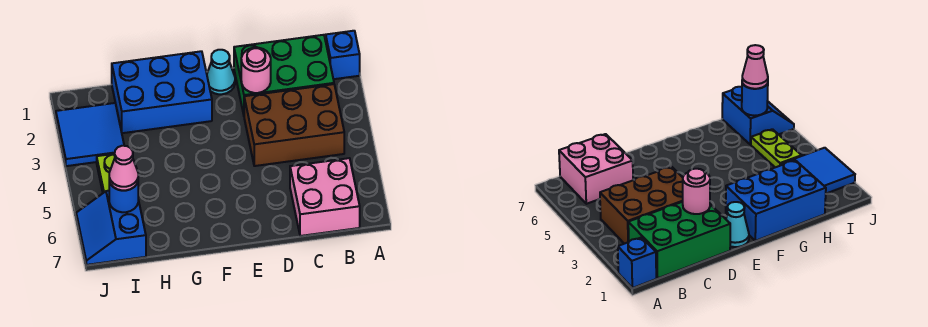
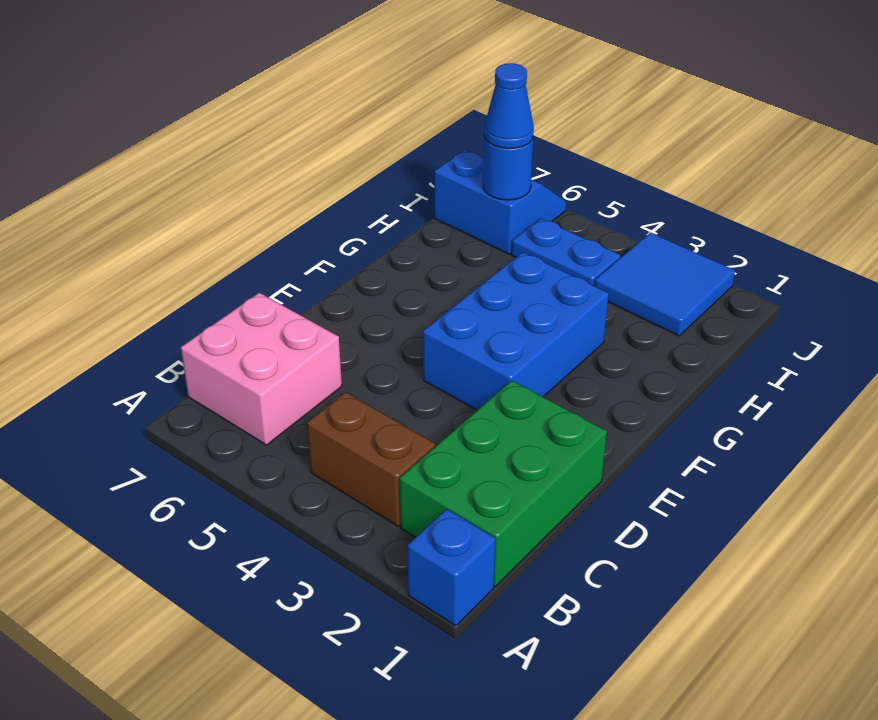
brown brick B3:D4 level 1 -> brown brick B3:B4 level 1
pink round brick D2 level 2 -> none
cyan cone E1 level 1 -> none
blue brick F1:H2 level 1 -> blue brick E3:G4 level 1
lime plate I4:I5 level 1 -> blue plate I4:I5 level 1
pink cone I6 level 3 -> blue cone I6 level 3

